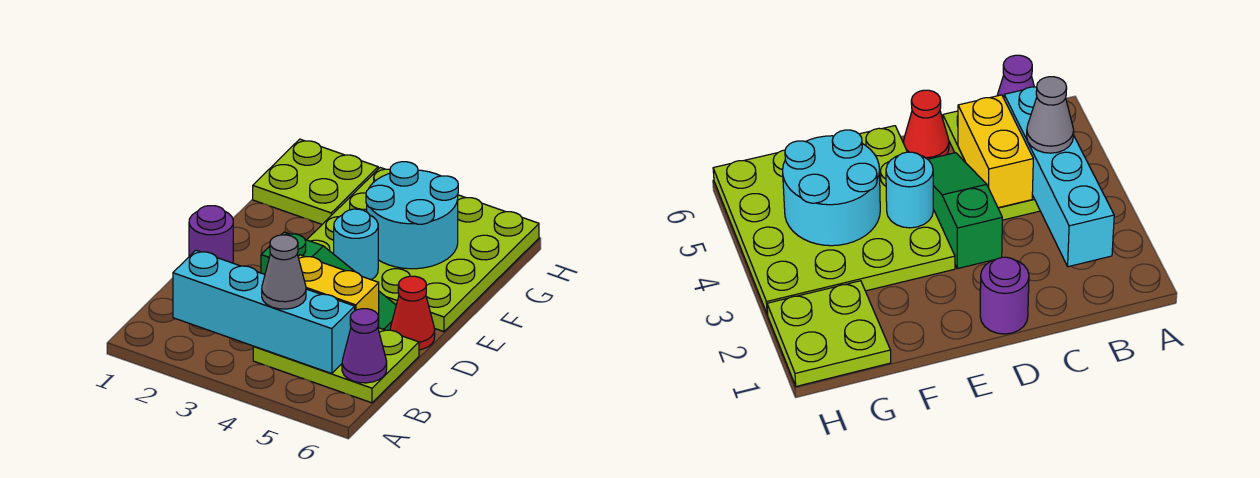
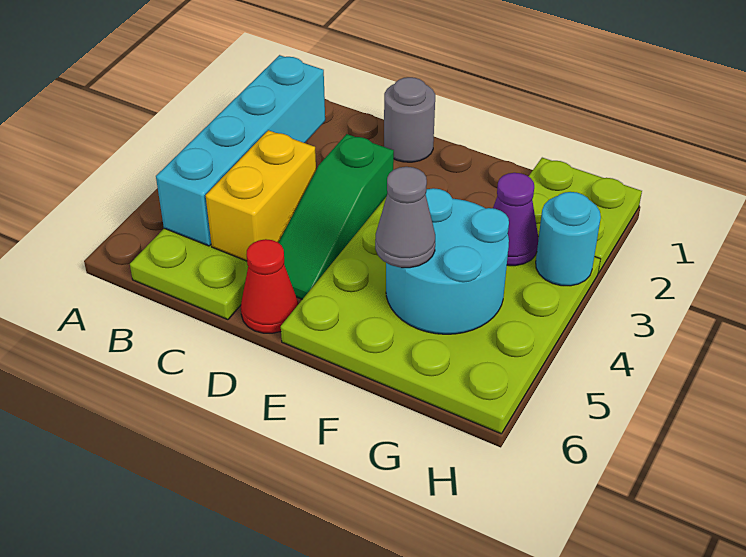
grey cone B4 level 3 -> grey cone F5 level 3
purple cone B6 level 2 -> purple cone G3 level 2
purple round brick D1 level 1 -> grey round brick D1 level 1
cyan round brick E4 level 2 -> cyan round brick H3 level 2

